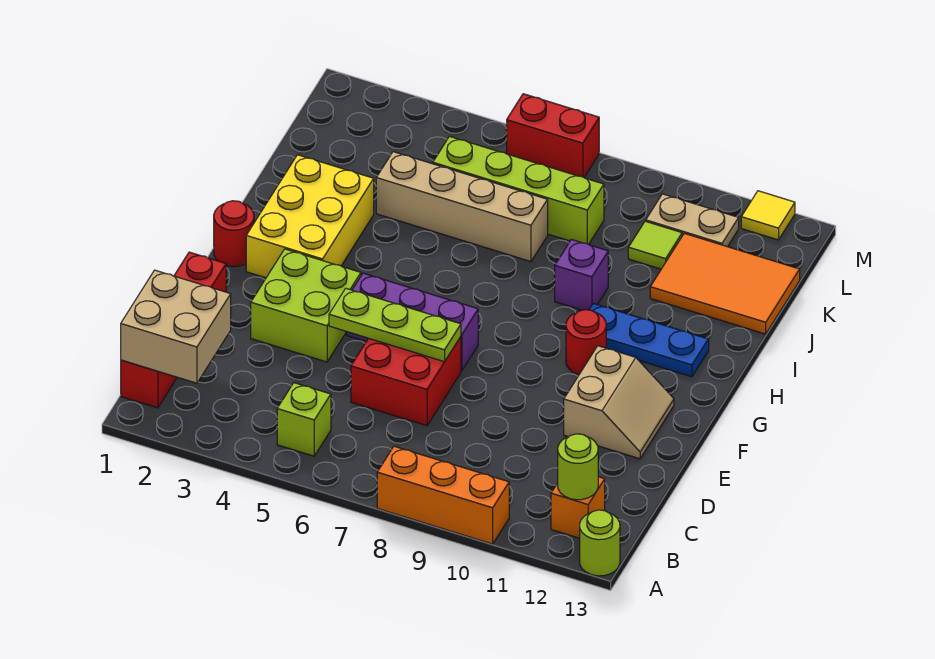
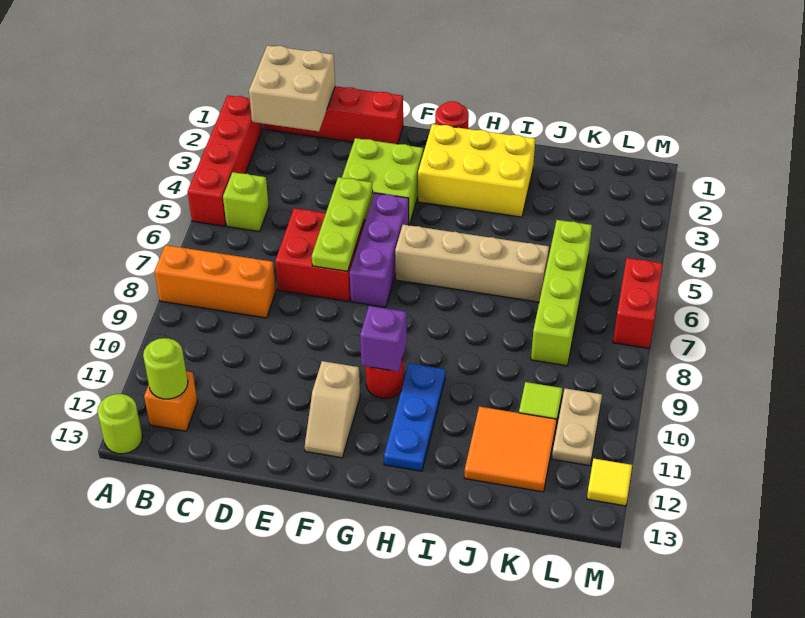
none -> red brick A2:A5 level 1
orange brick A8:A10 level 1 -> orange brick A8:C8 level 1
tan slope E11:F12 level 1 top 11 -> tan slope F11:F12 level 1 top 11
purple brick I9 level 1 -> purple brick G10 level 2
tan brick J4:J7 level 1 -> tan brick G6:J6 level 1
orange tile J11:K13 level 1 -> orange tile J11:K12 level 1

